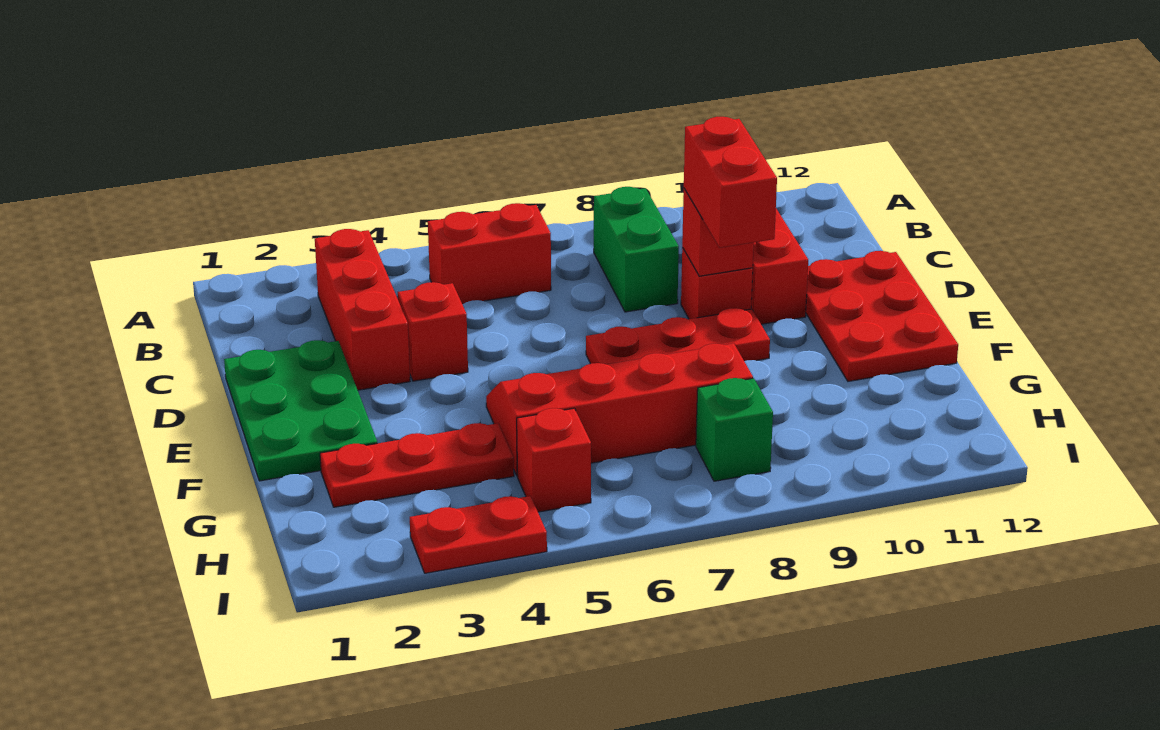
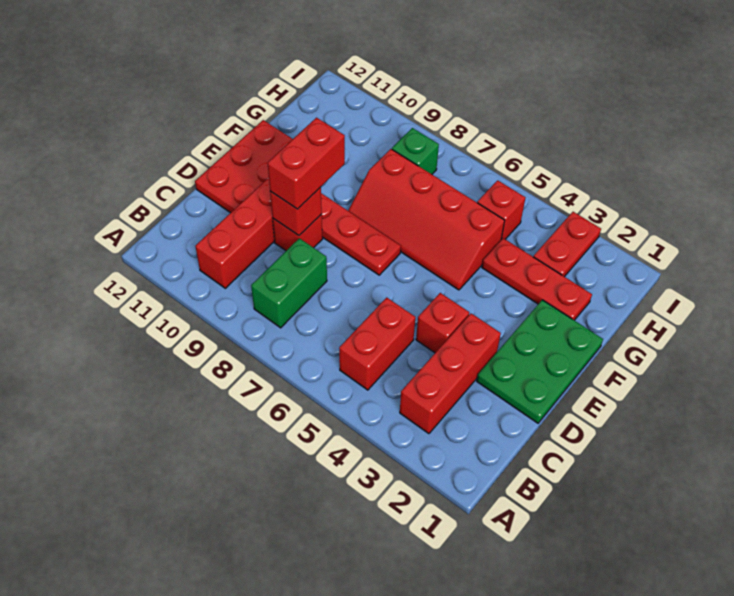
red brick B5:B6 level 1 -> red brick B5:C5 level 1
red plate I3:I4 level 1 -> red plate H3:I3 level 1

